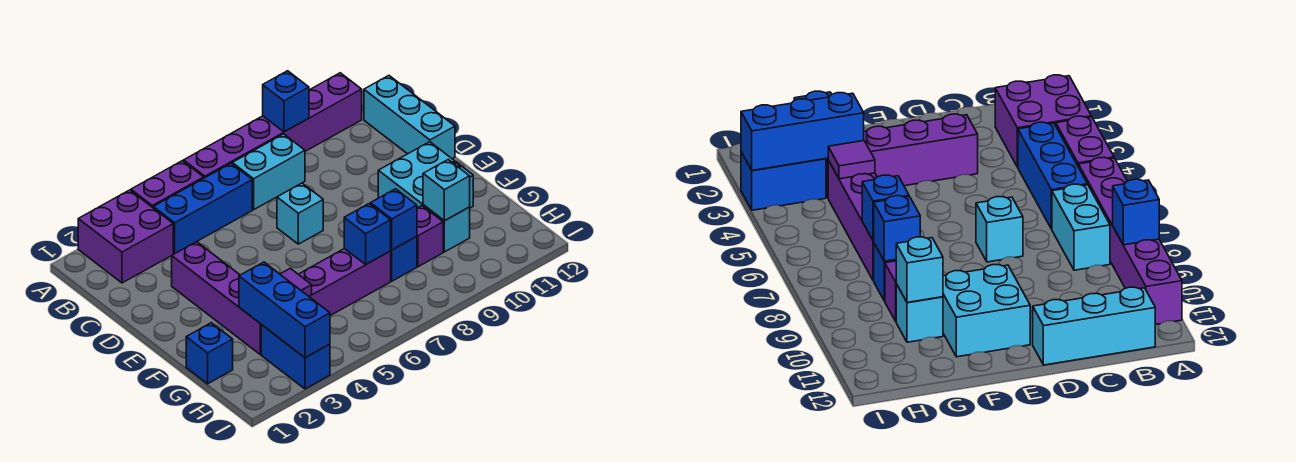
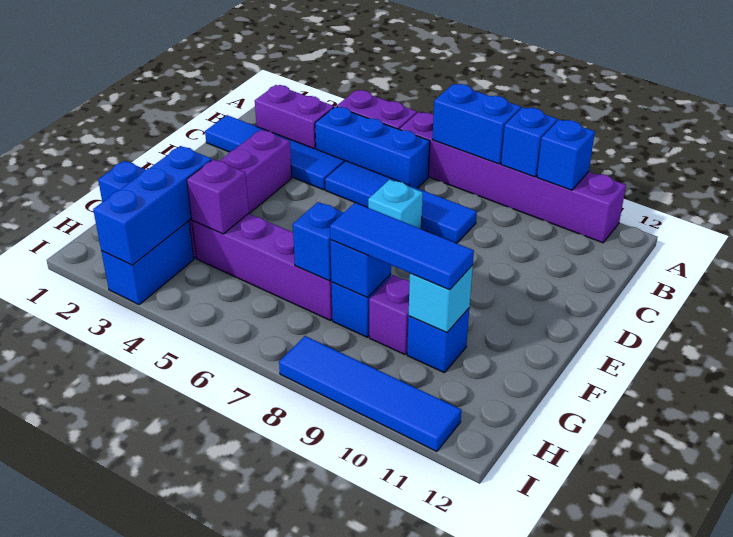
purple brick A2:B3 level 1 -> purple brick B2:B3 level 1
none -> blue brick A7:A8 level 2
none -> blue brick A10 level 2
cyan brick B7:B8 level 1 -> none
cyan brick B12:D12 level 1 -> none
none -> blue tile C1:C4 level 1
none -> blue tile C5:C8 level 1
cyan brick E10:F11 level 1 -> none
purple tile G4 level 2 -> purple brick G4 level 2
none -> blue tile G8:G10 level 3
cyan brick G10 level 1 -> blue brick G10 level 1
none -> blue tile I8:I11 level 1

